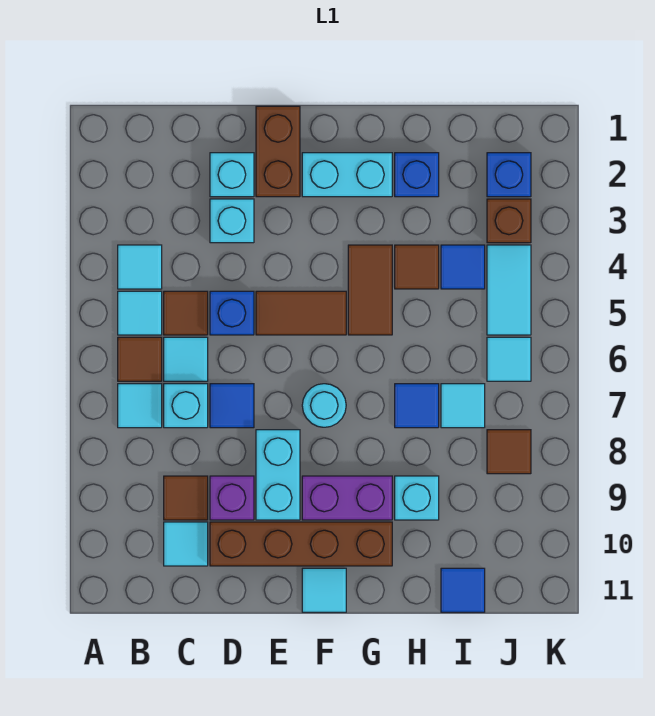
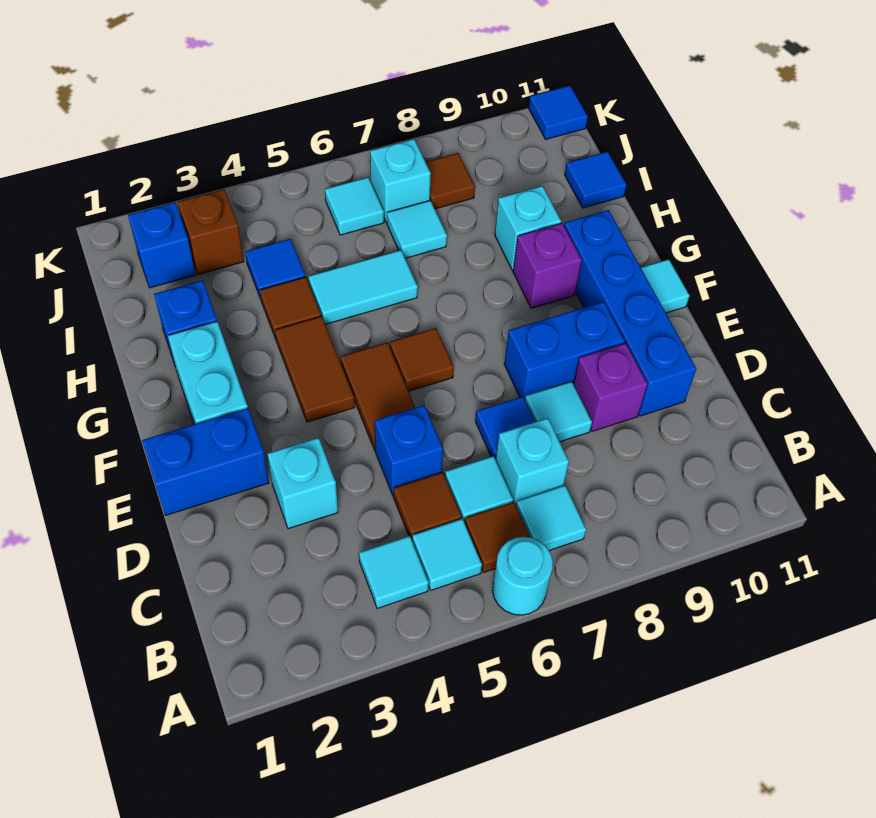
brown tile C9 level 1 -> brown tile F6 level 1
cyan tile C10 level 1 -> cyan tile D8 level 1
cyan brick D2 level 1 -> cyan brick J7 level 1
brown brick D10:G10 level 1 -> blue brick D10:G10 level 1
brown brick E1:E2 level 1 -> blue brick E1:E2 level 1
cyan brick E8:E9 level 1 -> blue brick E8:E9 level 1
cyan round brick F7 level 1 -> cyan round brick A6 level 1
purple brick F9:G9 level 1 -> purple brick G9 level 1
brown tile G4:G5 level 1 -> brown tile F4:G4 level 1
blue tile H7 level 1 -> blue tile K11 level 1
cyan tile J4:J5 level 1 -> cyan tile H5:H6 level 1

